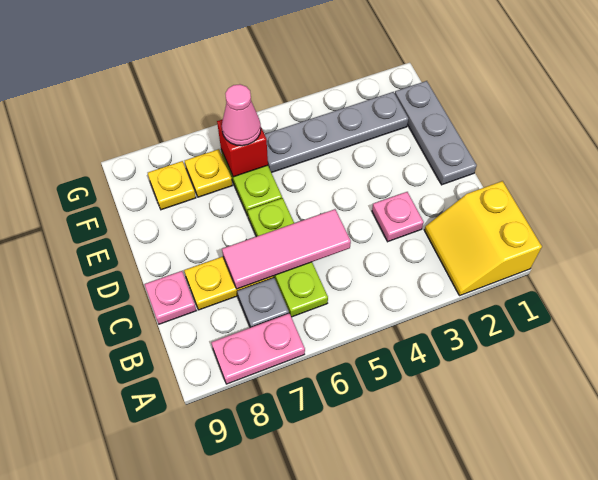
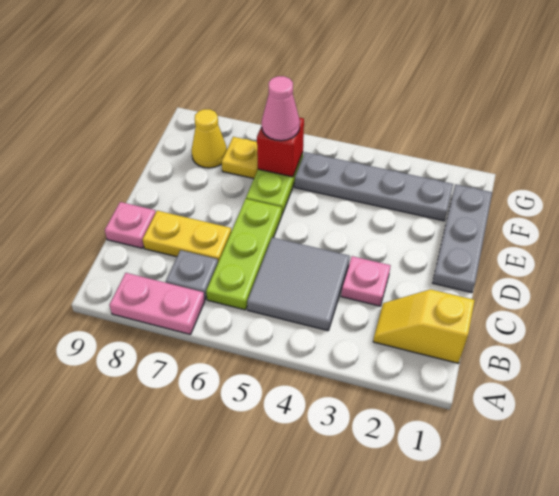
yellow slope A1:B2 level 1 top 1 -> yellow slope B1:B2 level 1 top 1
none -> grey tile B4:C5 level 1
pink tile C5:C7 level 2 -> none
yellow plate F8 level 1 -> yellow cone F8 level 1

